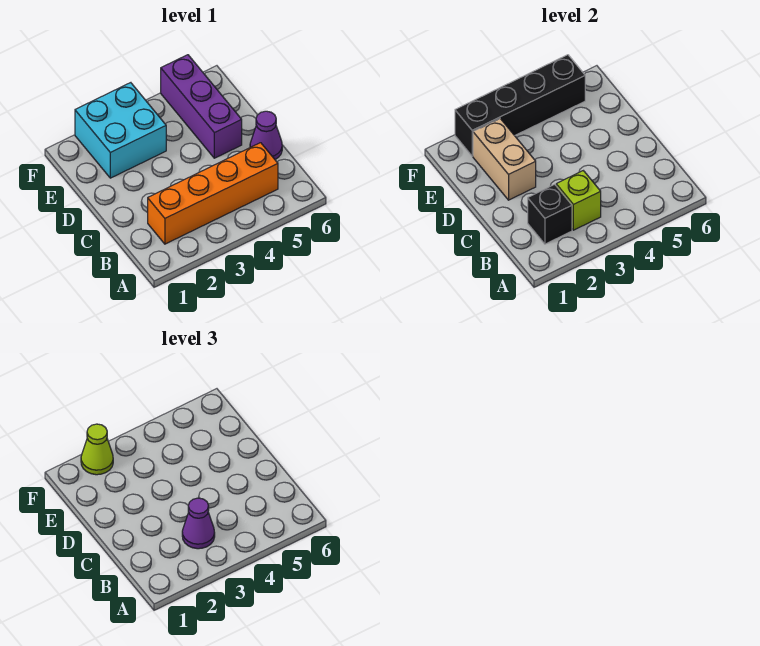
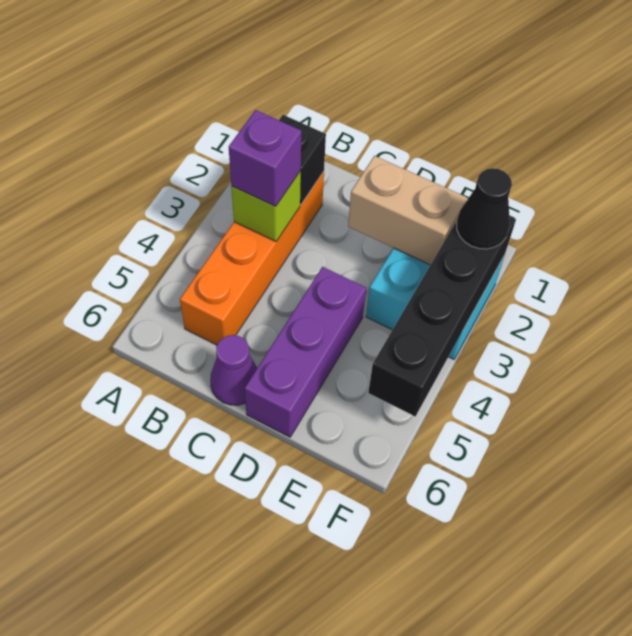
purple cone B3 level 3 -> purple brick B3 level 3
purple brick D5:F5 level 1 -> purple brick D4:D6 level 1
lime cone F2 level 3 -> black cone F2 level 3

